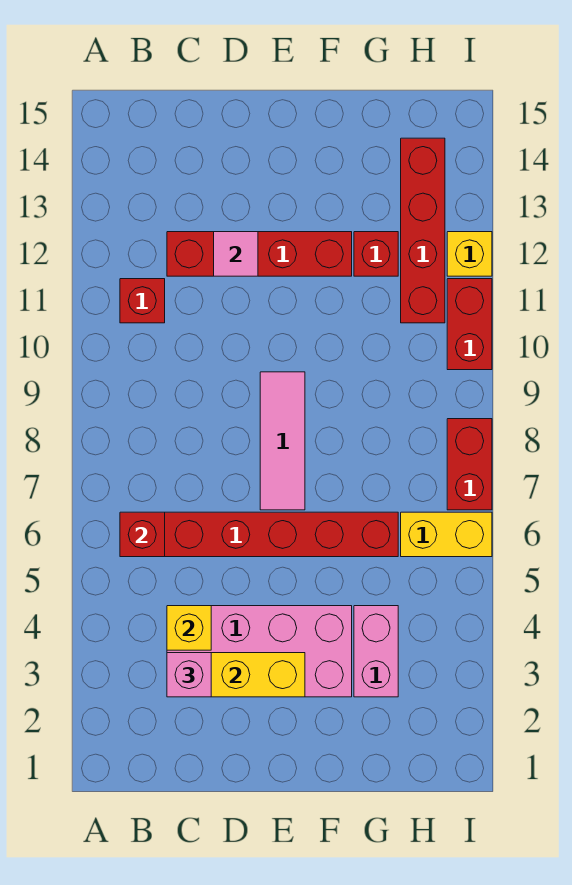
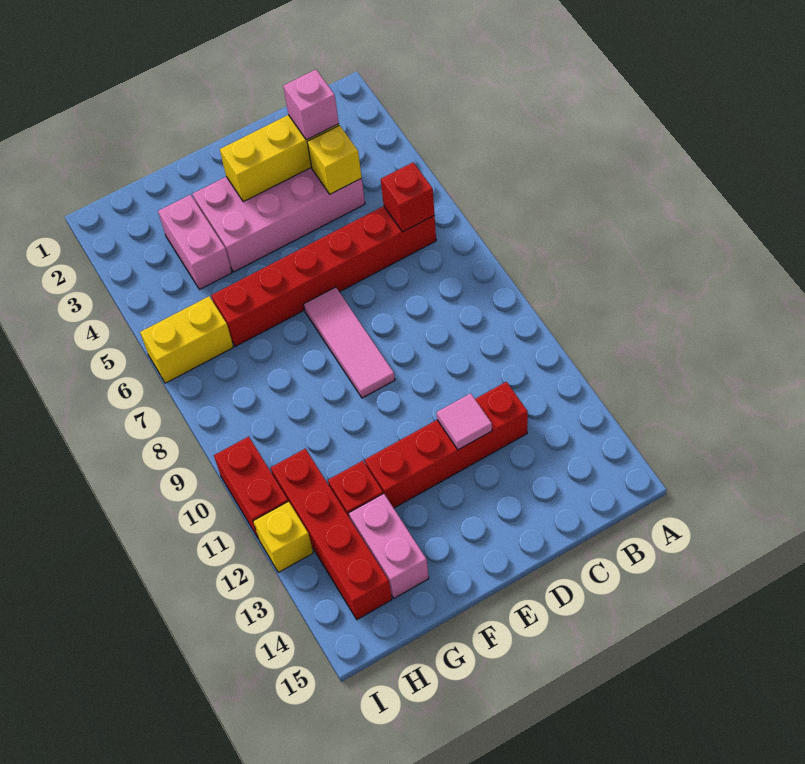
red brick B11 level 1 -> none
none -> pink brick G13:G14 level 1
red brick I7:I8 level 1 -> none

